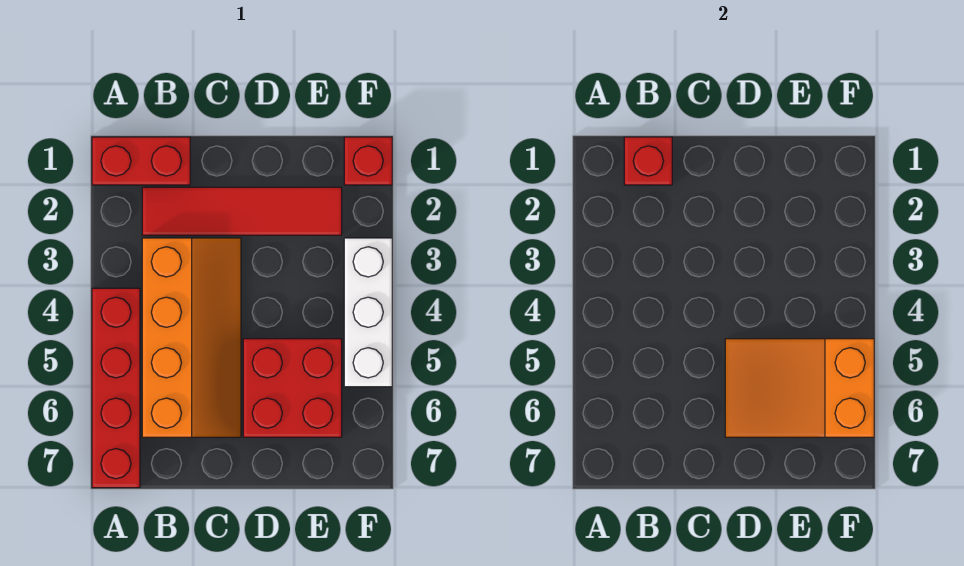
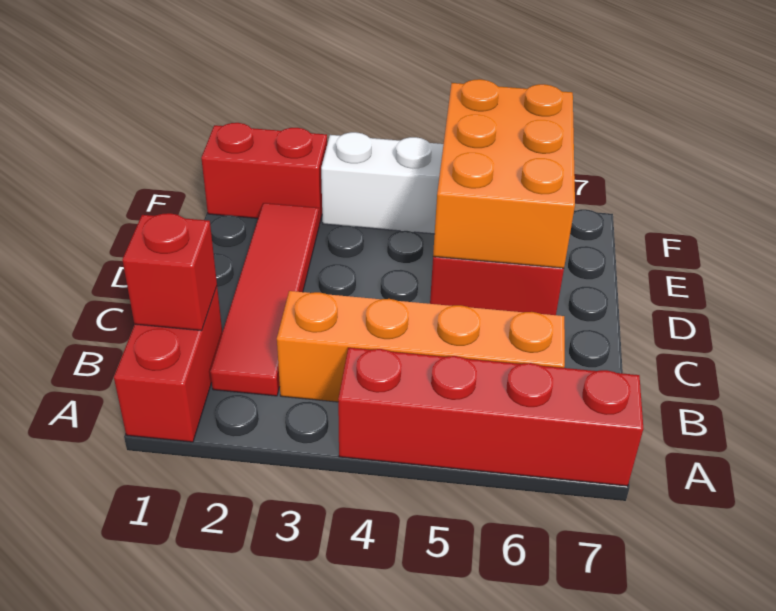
orange slope D5:F6 level 2 top F -> orange brick D5:F6 level 2
red brick F1 level 1 -> red brick F1:F2 level 1

